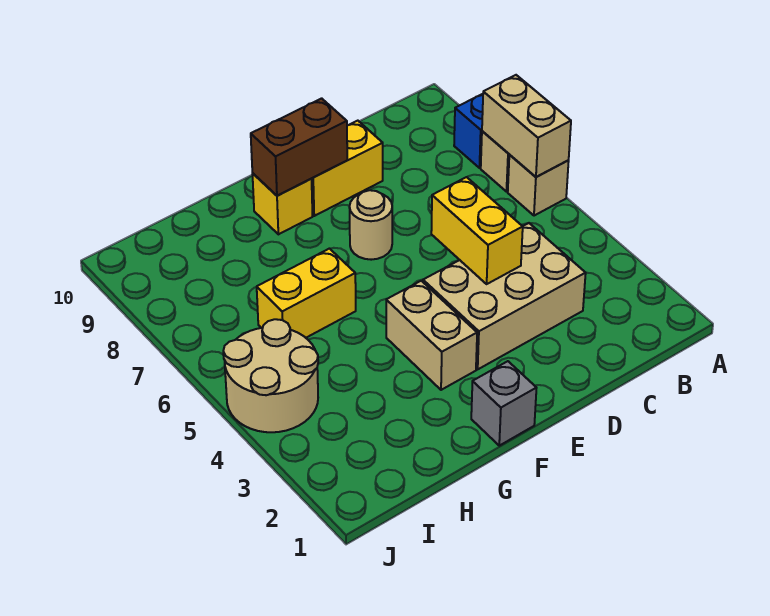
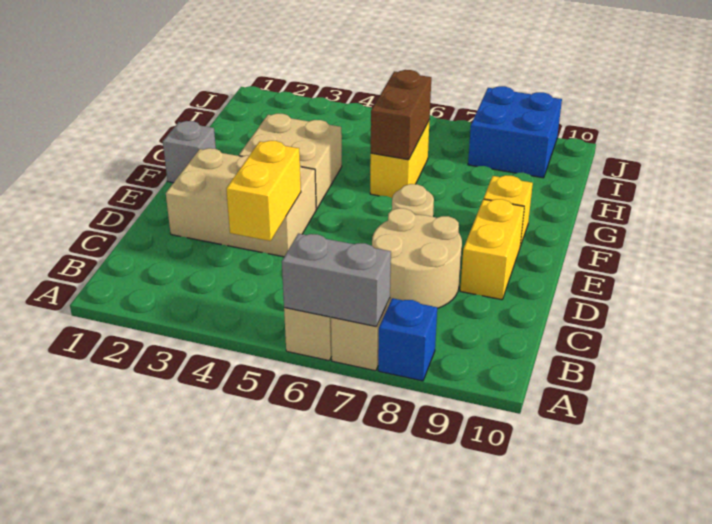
tan brick A6:A7 level 2 -> grey brick A6:A7 level 2
tan brick C3:E4 level 1 -> tan brick D2:E4 level 1
yellow brick D4:D5 level 2 -> yellow brick C4:D4 level 2
brown brick E9:F9 level 2 -> brown brick G6:H6 level 2
tan brick F3:F4 level 1 -> tan brick F3:G4 level 1
tan round brick I4:J5 level 1 -> tan round brick C7:D8 level 1
none -> blue brick I8:J9 level 1

